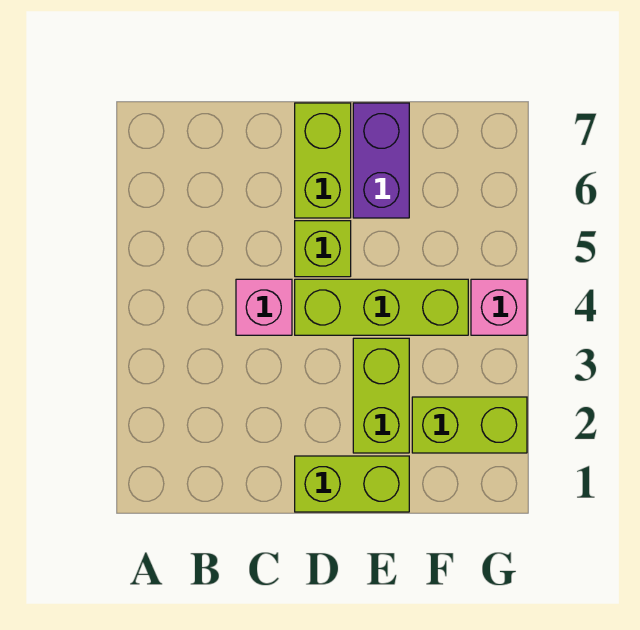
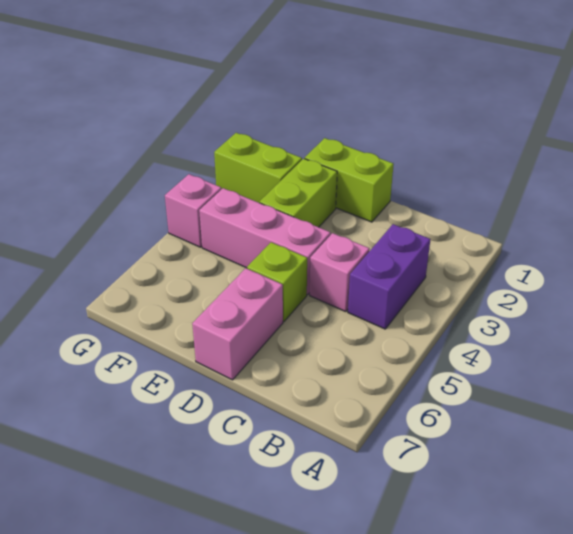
lime brick D4:F4 level 1 -> pink brick D4:F4 level 1
lime brick D6:D7 level 1 -> pink brick D6:D7 level 1
purple brick E6:E7 level 1 -> purple brick B3:B4 level 1

